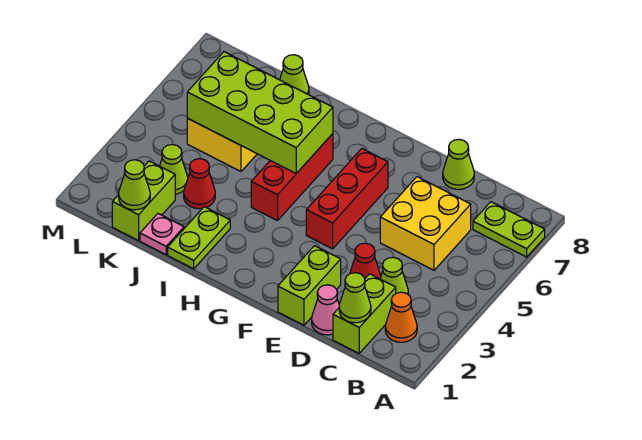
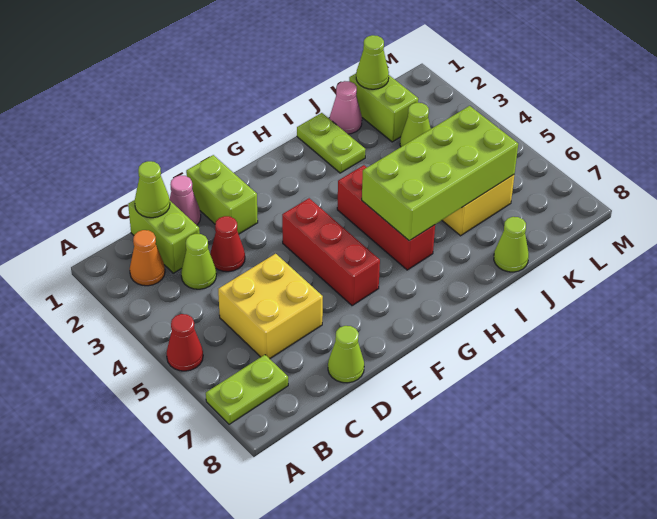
pink plate J1 level 1 -> pink cone J1 level 1
red cone J3 level 1 -> red cone A5 level 1

